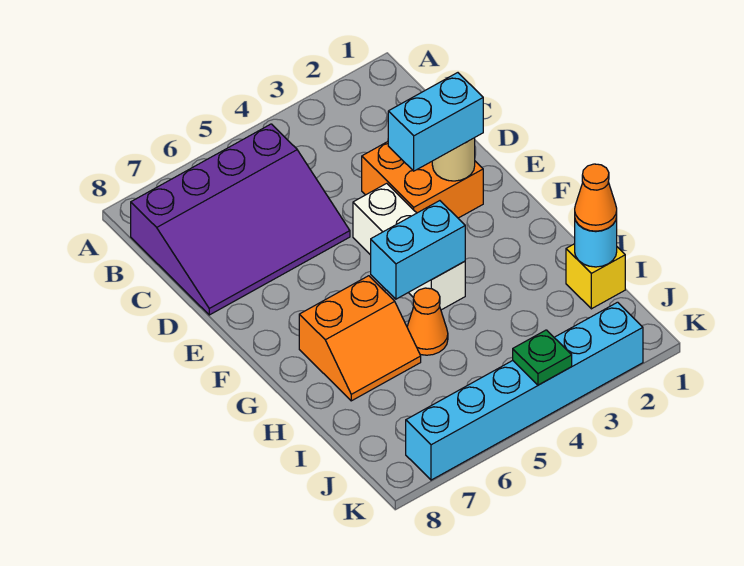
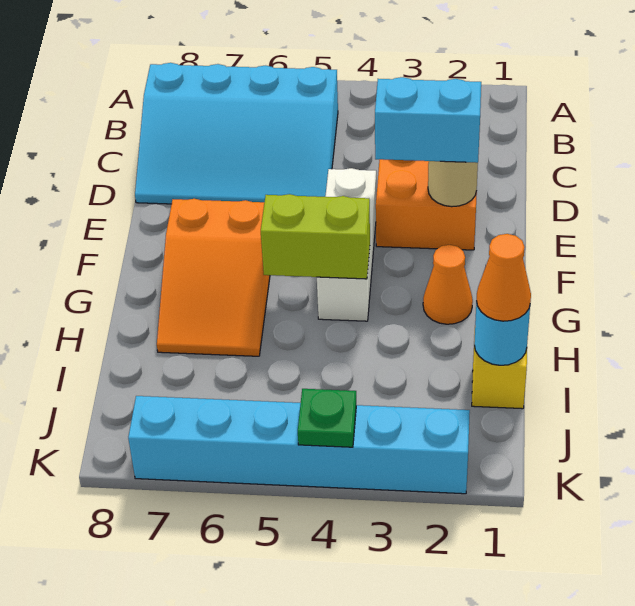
purple slope B5:D8 level 1 top B -> cyan slope B5:D8 level 1 top B
cyan brick G4:G5 level 2 -> lime brick G4:G5 level 2
orange slope G6:H7 level 1 top G -> orange slope F6:H7 level 1 top F
orange cone H5 level 1 -> orange cone G2 level 1

